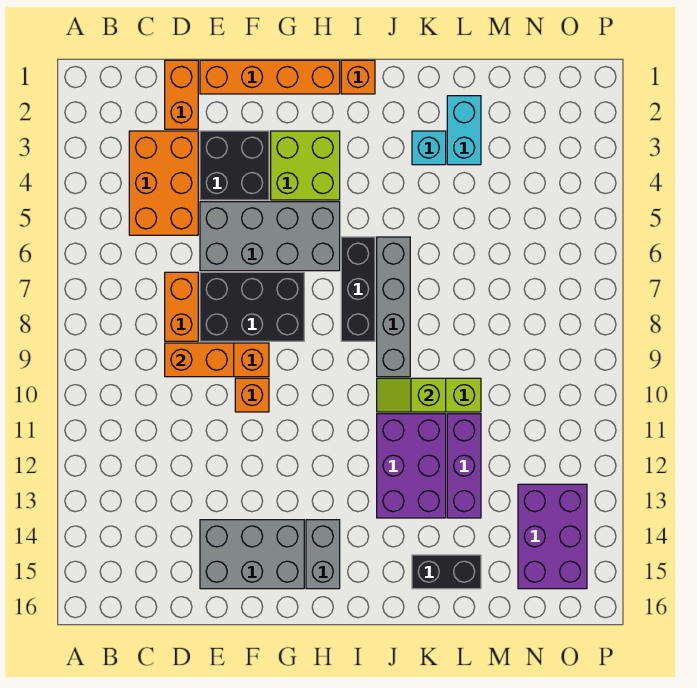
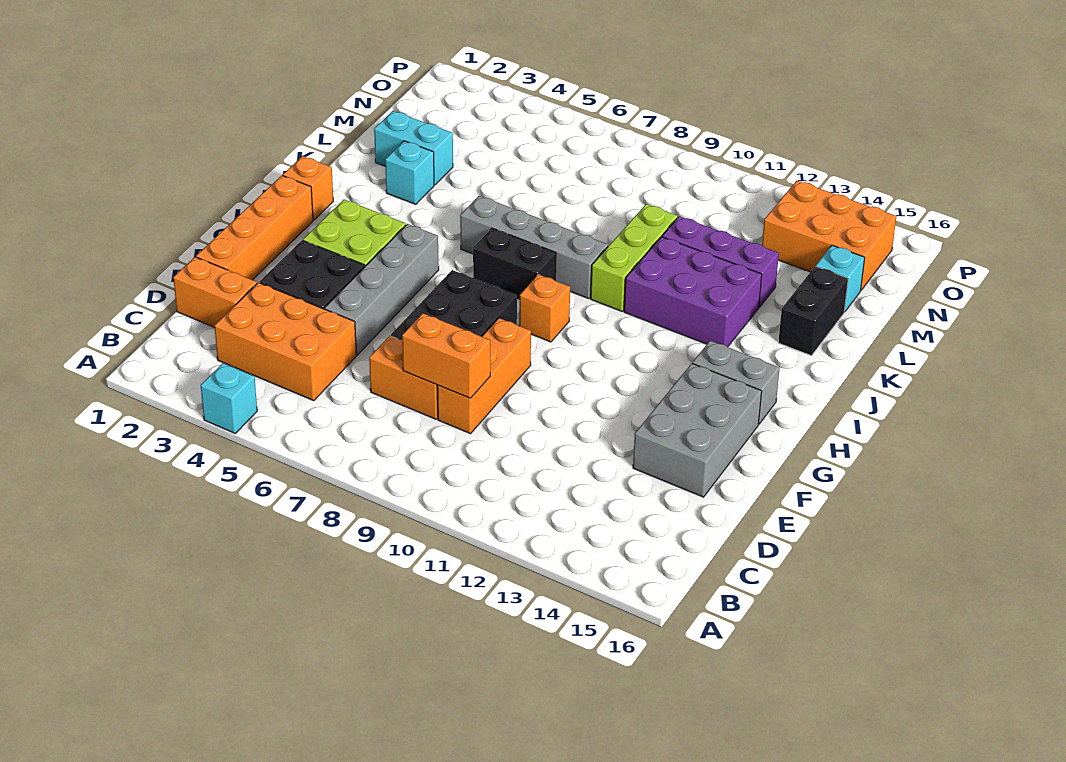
none -> cyan brick A4 level 1
orange brick D9:E9 level 2 -> orange brick D8:D9 level 2
grey brick E5:H6 level 1 -> grey brick E5:H5 level 1
orange brick F10 level 1 -> orange brick H9 level 1
black brick I6:I8 level 1 -> black brick I7:I8 level 1
lime slope J10:K10 level 2 top K -> none
none -> cyan brick M15 level 1
purple brick N13:O15 level 1 -> orange brick N13:O15 level 1

